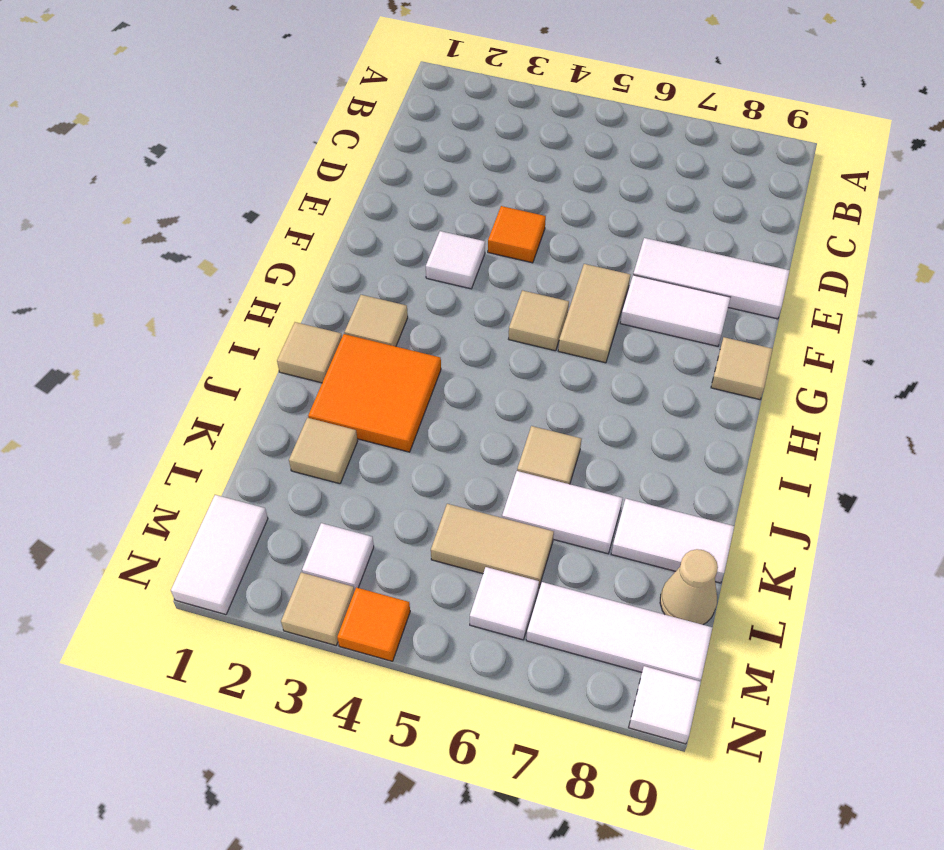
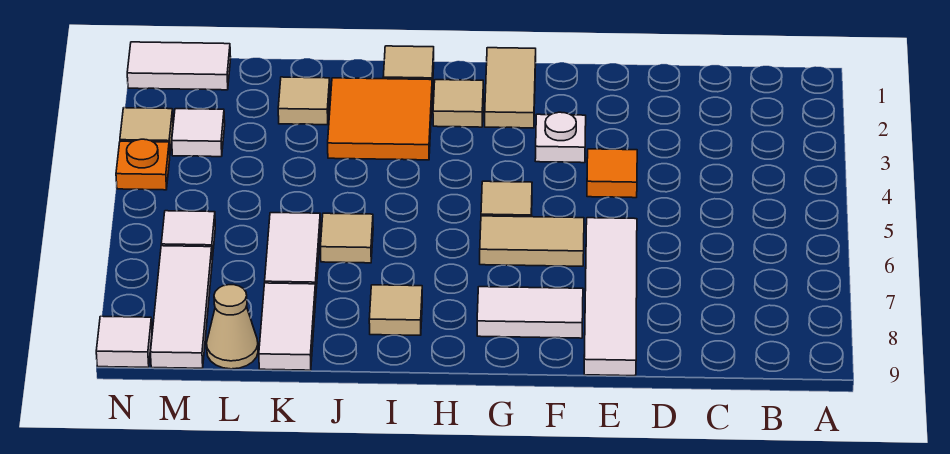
white tile E7:E9 level 1 -> white tile E6:E9 level 1
white tile F3 level 1 -> white plate F3 level 1
white tile F7:F8 level 1 -> white tile F8:G8 level 1
tan tile G9 level 1 -> tan tile I8 level 1
tan tile L5:L6 level 1 -> tan tile G1:G2 level 1
orange tile N4 level 1 -> orange plate N4 level 1

